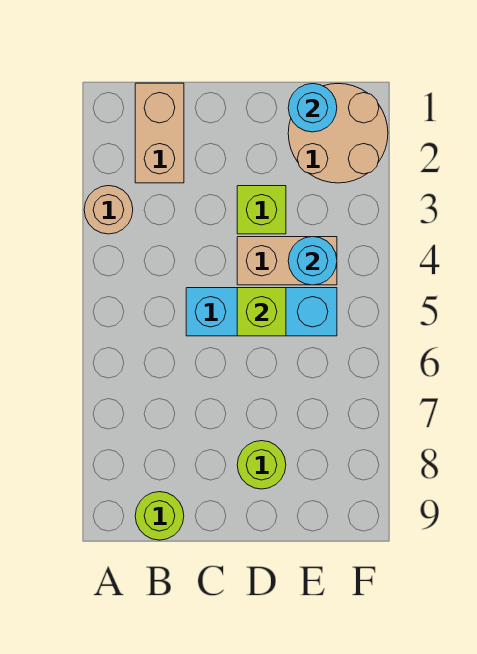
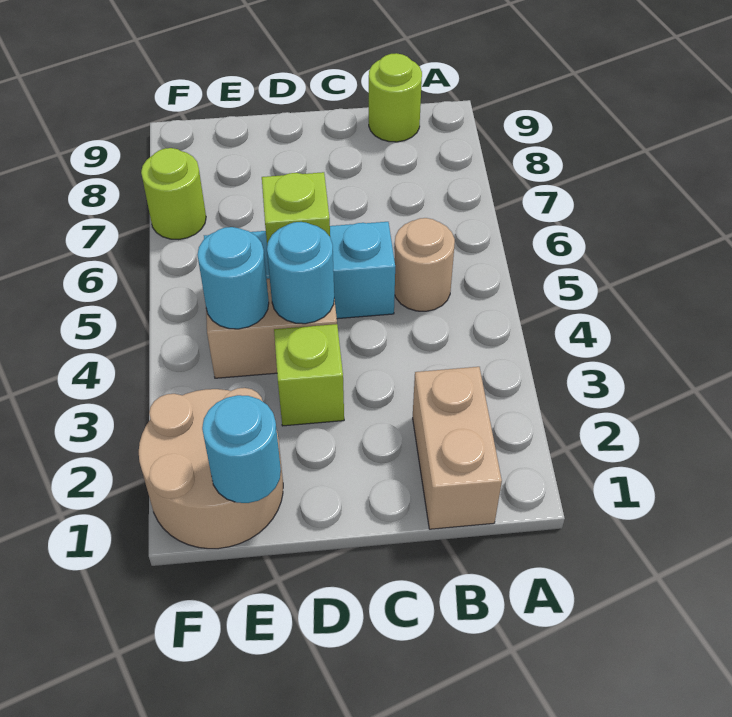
tan round brick A3 level 1 -> tan round brick B5 level 1
none -> cyan round brick D4 level 2
lime round brick D8 level 1 -> lime round brick F7 level 1

